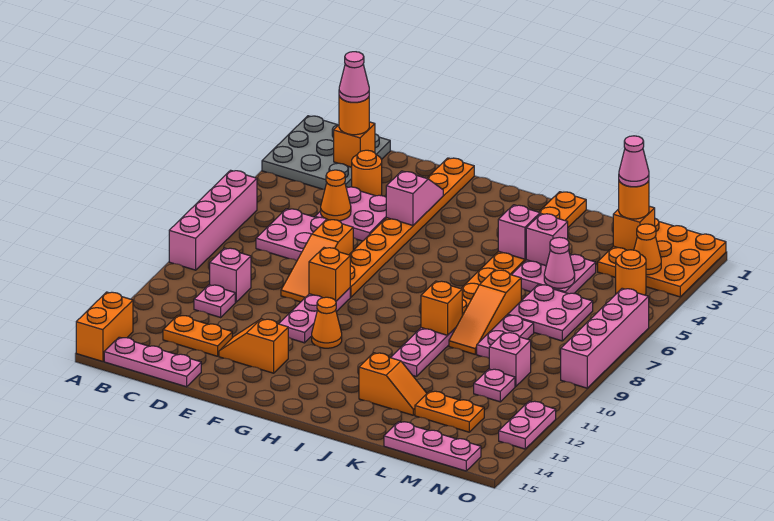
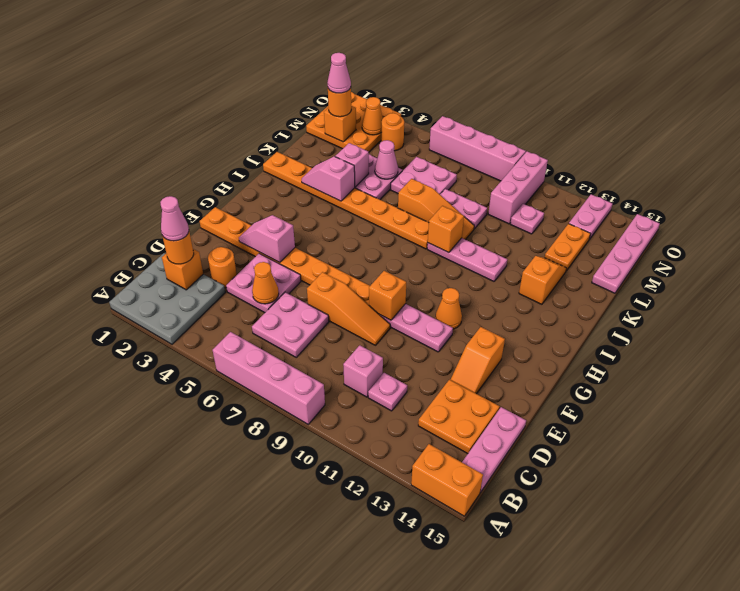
orange plate C13:D13 level 1 -> orange plate C13:D14 level 1
pink plate L15:N15 level 1 -> pink plate L15:O15 level 1
pink brick M10 level 1 -> pink brick M10:O10 level 1
pink plate O12:O13 level 1 -> pink plate N13:O13 level 1

